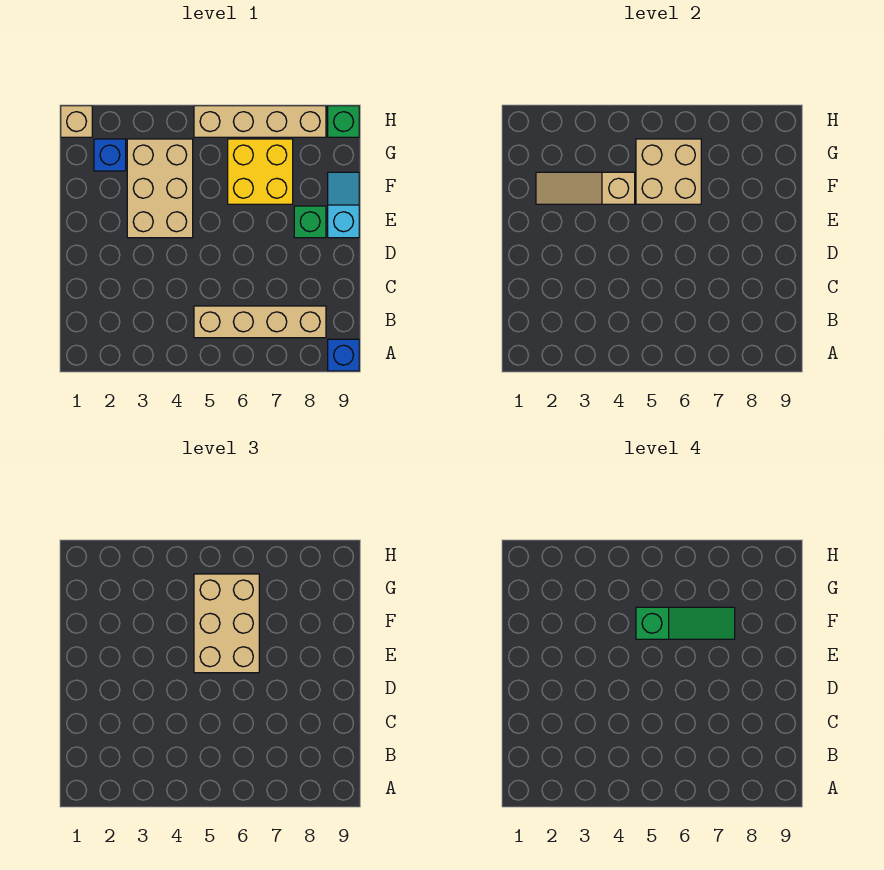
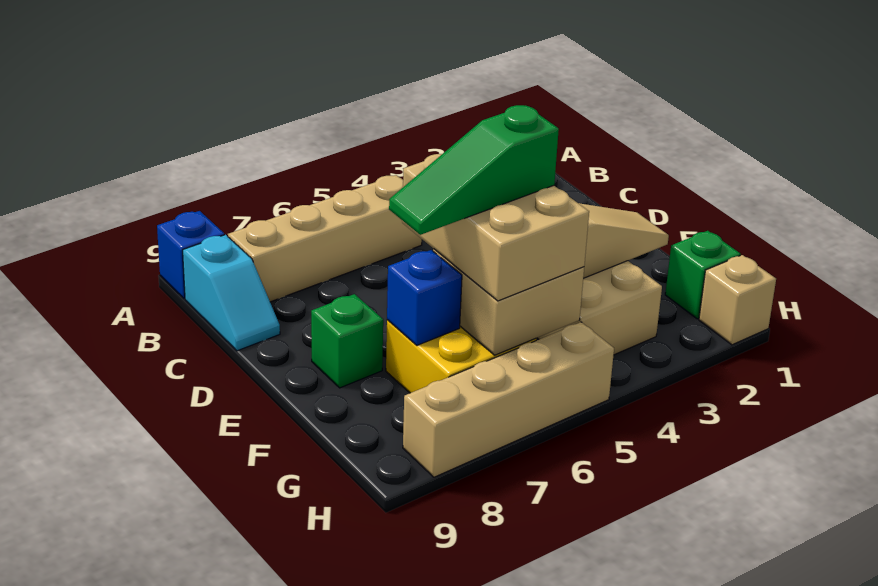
cyan slope E9:F9 level 1 top E -> cyan slope B9:C9 level 1 top B
blue brick G2 level 1 -> blue brick F7 level 2
green brick H9 level 1 -> green brick G1 level 1

